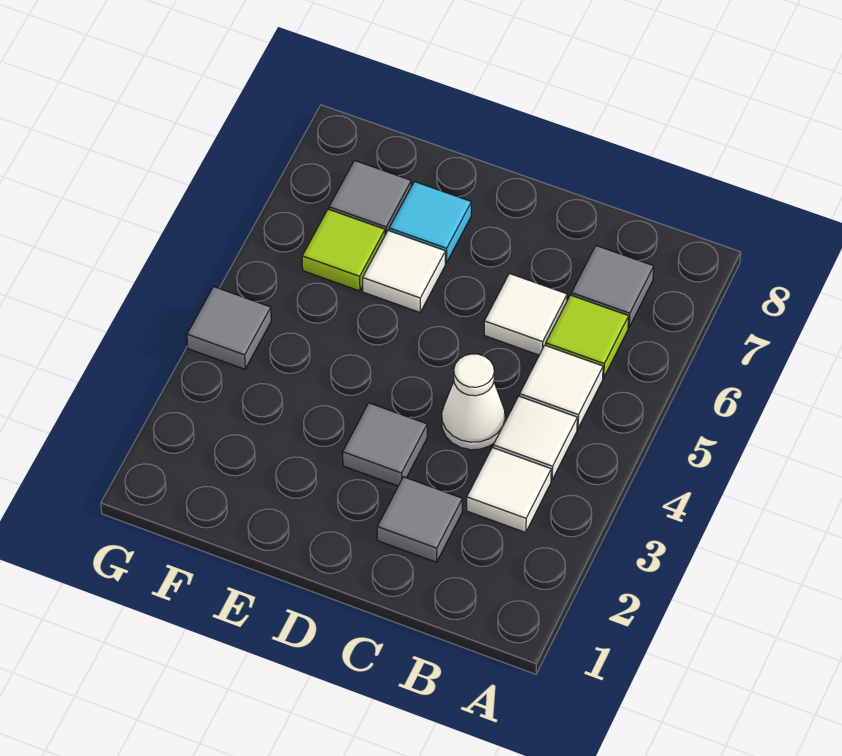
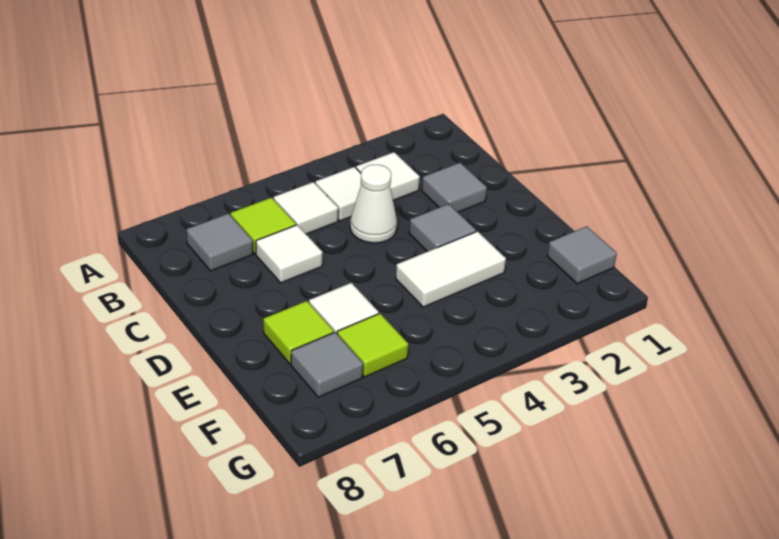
none -> white tile E3:E4 level 1
cyan tile E7 level 1 -> lime tile E7 level 1
grey tile G4 level 1 -> grey tile F1 level 1

